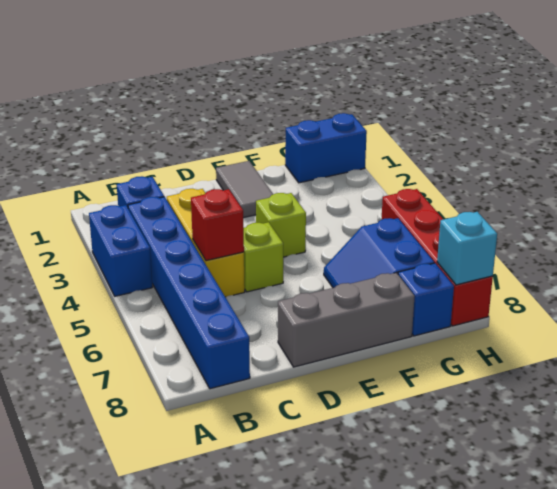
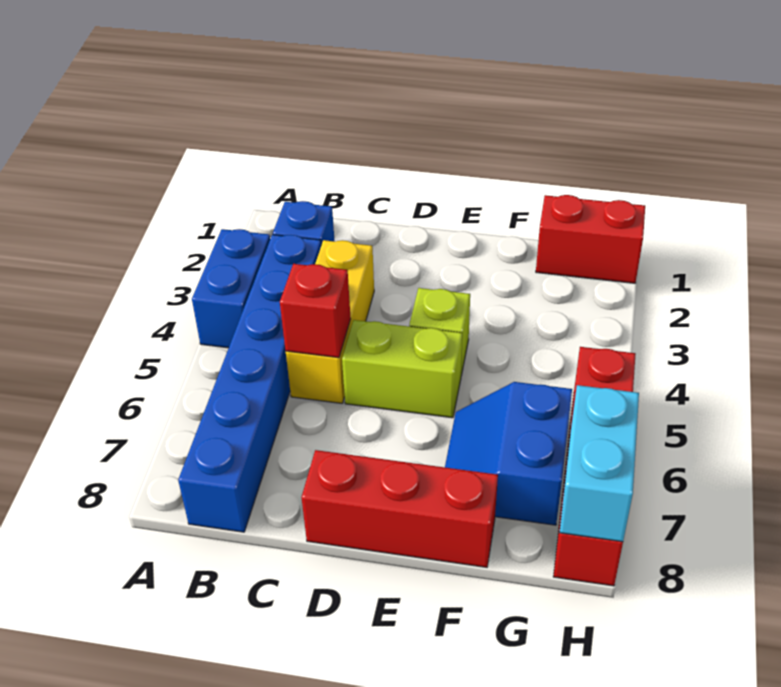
lime brick D5 level 1 -> lime brick D5:E5 level 1
grey brick D8:F8 level 1 -> red brick D8:F8 level 1
grey tile E1:E2 level 1 -> none
blue brick G1:H1 level 1 -> red brick G1:H1 level 1
blue brick G8 level 1 -> none
cyan brick H8 level 2 -> cyan brick H7:H8 level 2

